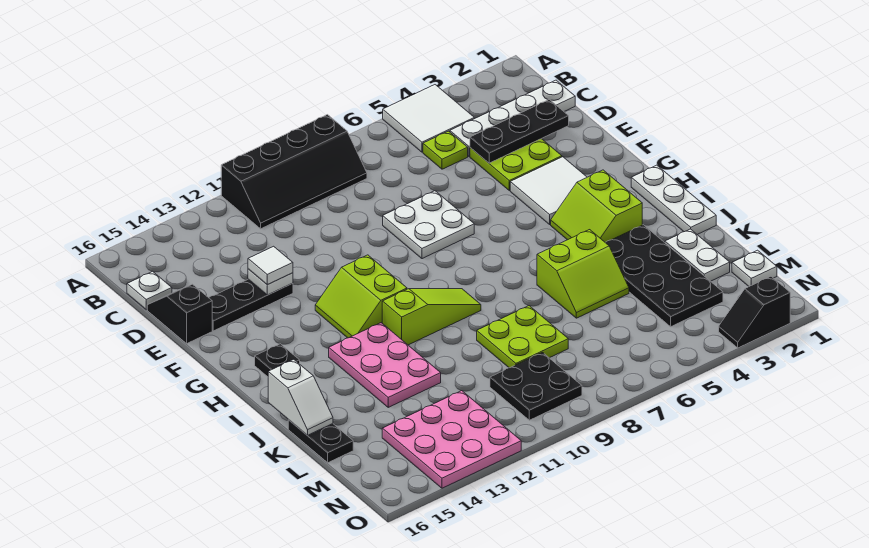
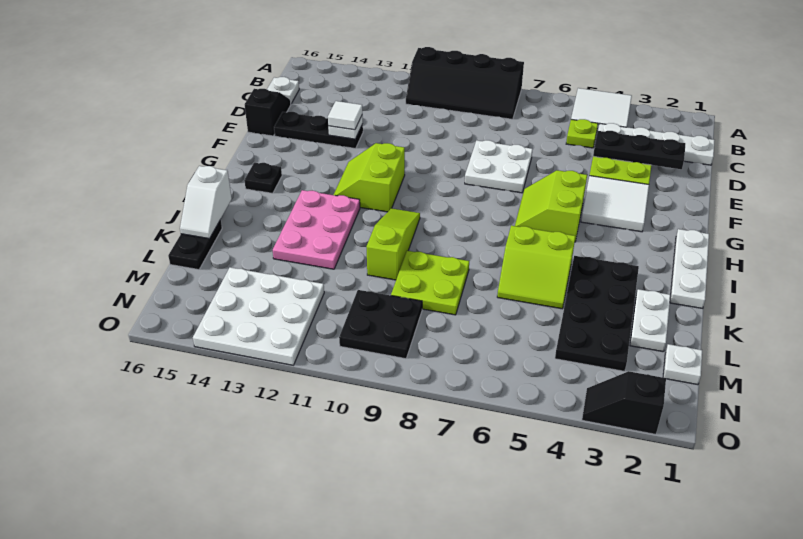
lime slope H3:I4 level 1 top 3 -> lime slope G5:H6 level 1 top 5
lime slope I9:I11 level 1 top 11 -> lime slope I10:K10 level 1 top K
pink plate M12:O14 level 1 -> white plate M12:O14 level 1

